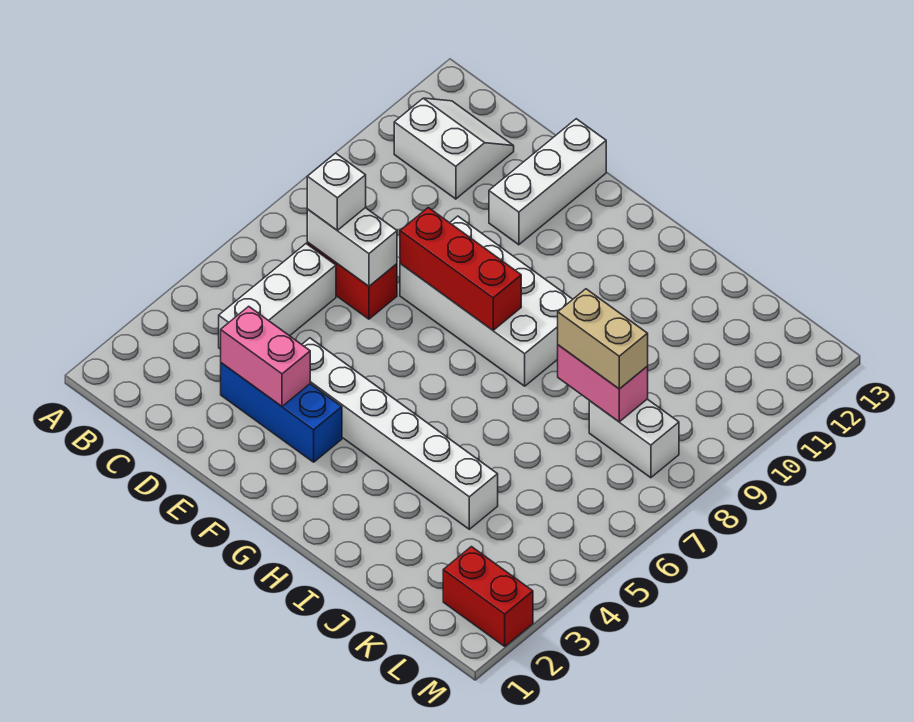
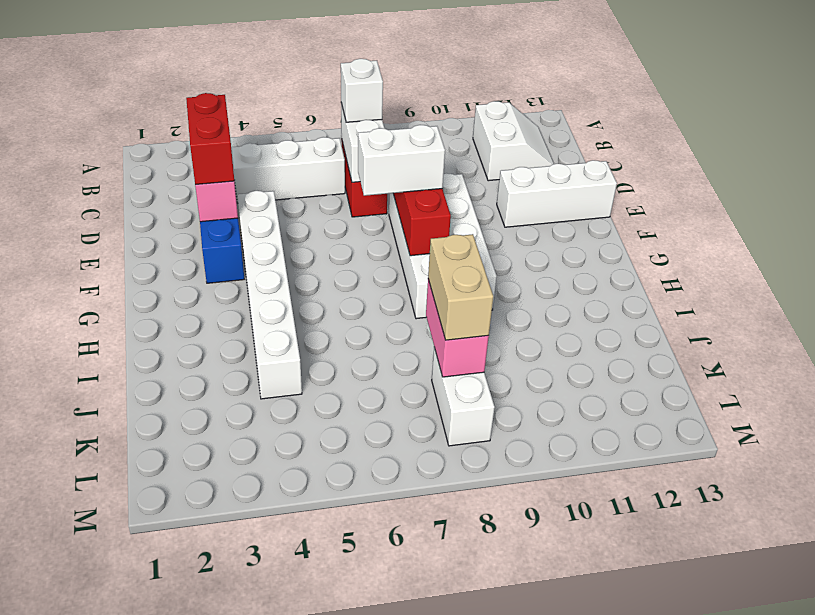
none -> white brick F7:F8 level 3
red brick L2:M2 level 1 -> red brick D3:E3 level 3

